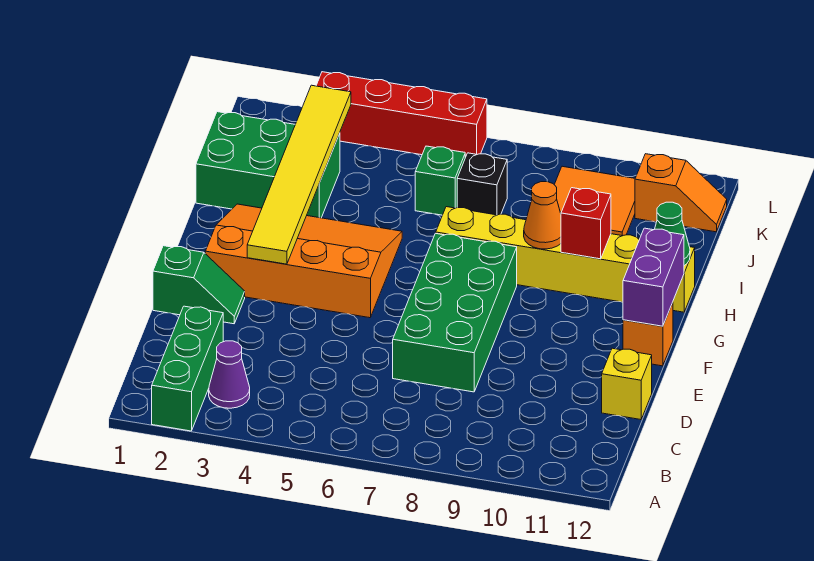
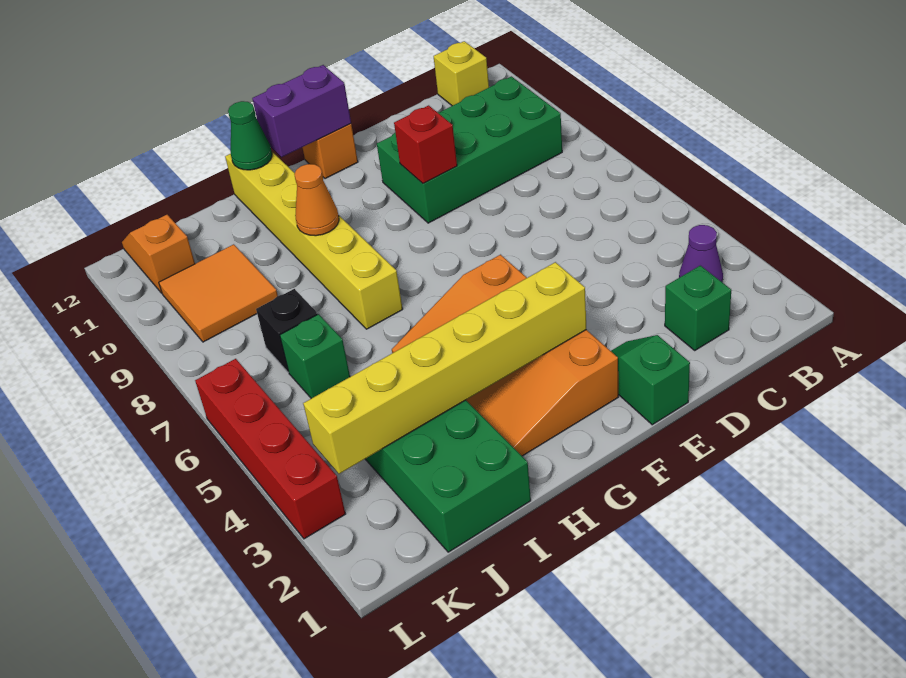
green brick A2:C2 level 1 -> green brick C2 level 1
green brick D7:G8 level 1 -> green brick B9:E10 level 1
yellow brick D12 level 1 -> yellow brick B12 level 1
yellow tile F3:K3 level 2 -> yellow brick F3:K3 level 2
red brick H10 level 2 -> red brick E9 level 2

